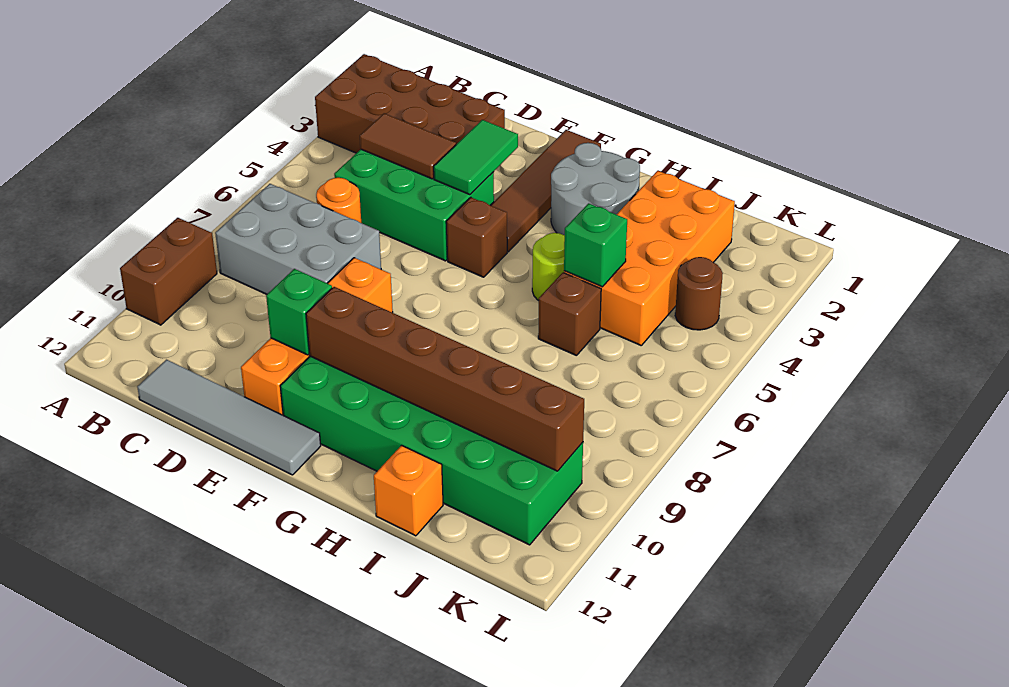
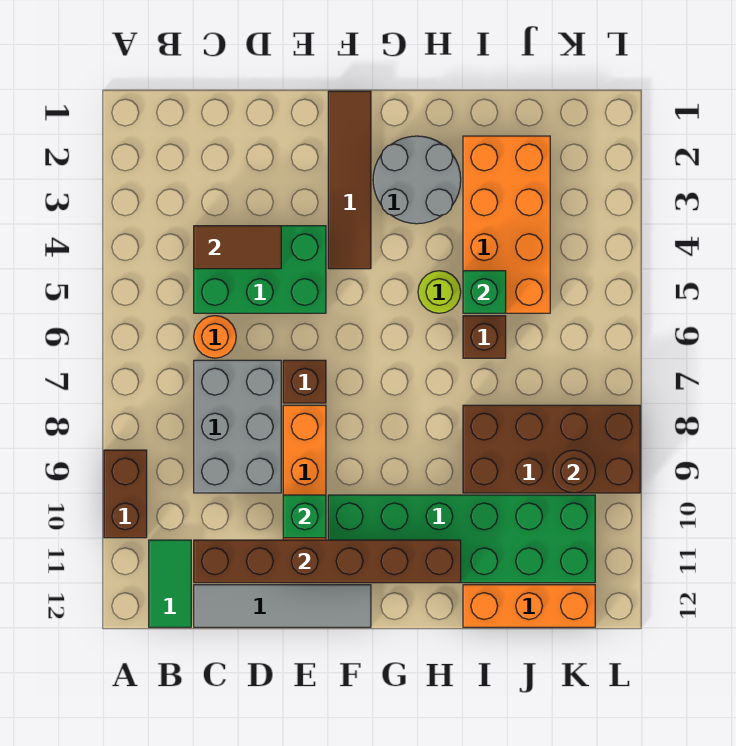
brown brick A2:D3 level 1 -> brown brick I8:L9 level 1
grey brick B7:D8 level 1 -> grey brick C7:D9 level 1
green tile E3:E4 level 2 -> green tile B11:B12 level 1
brown brick F5 level 1 -> brown brick E7 level 1
brown brick F10:K10 level 2 -> brown brick C11:H11 level 2
orange brick I12 level 1 -> orange brick I12:K12 level 1
brown round brick K4 level 1 -> brown round brick K9 level 2

